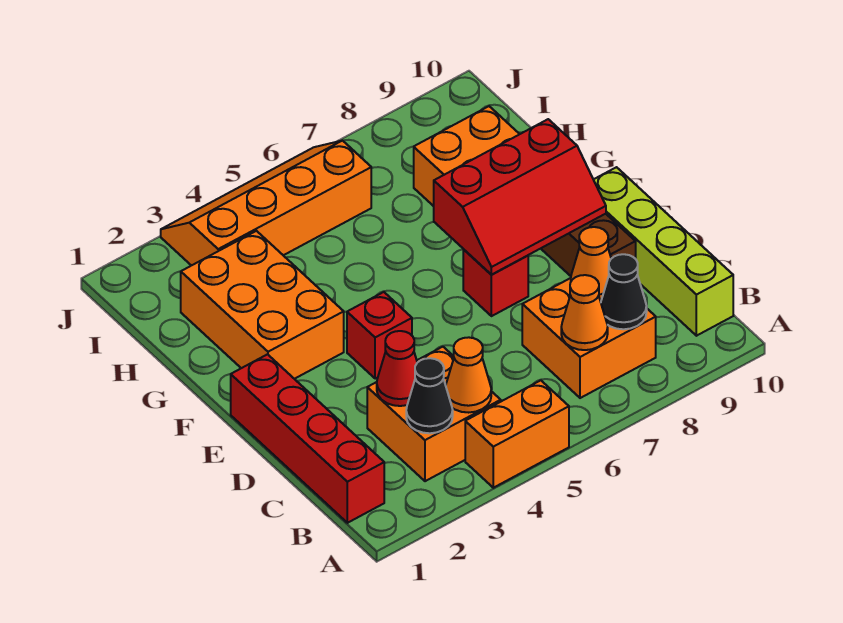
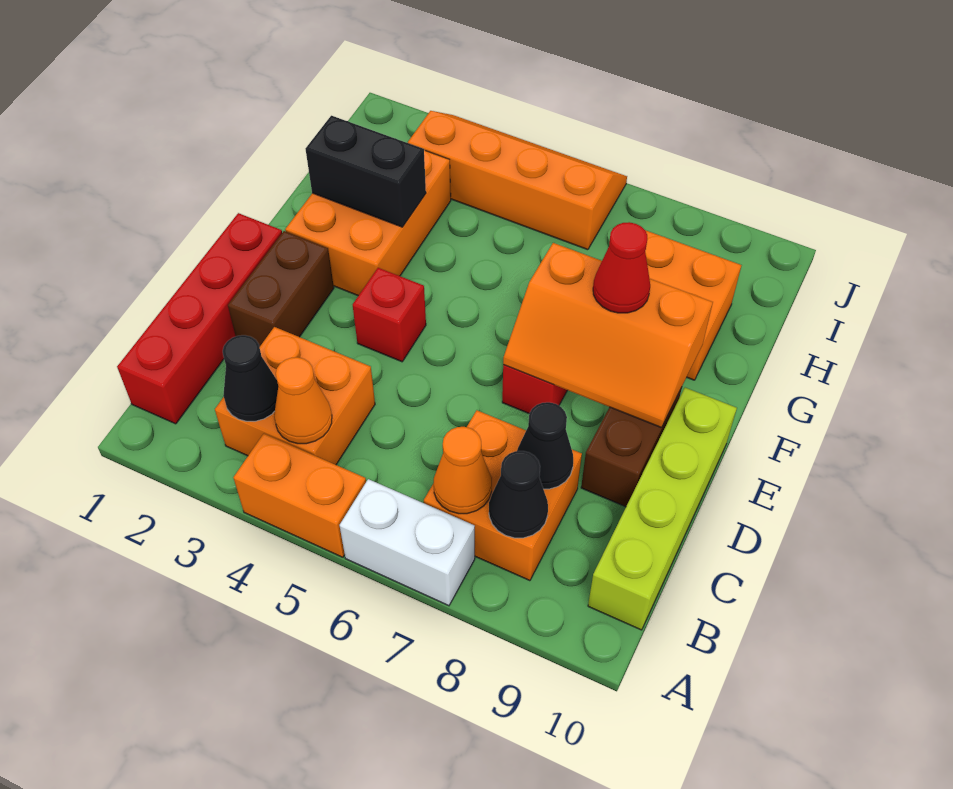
none -> white brick A6:A7 level 1
red cone C3 level 2 -> red cone F8 level 3
orange cone C8 level 2 -> black cone C8 level 2
none -> brown brick D2:E2 level 1
red slope E7:F9 level 2 top F -> orange slope E7:F9 level 2 top F
none -> black brick G2:G3 level 2

